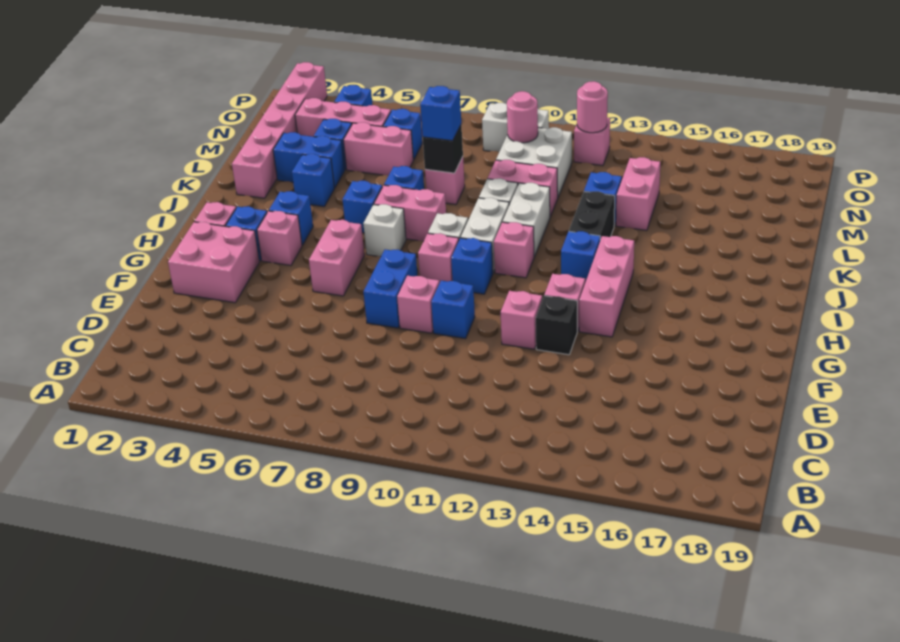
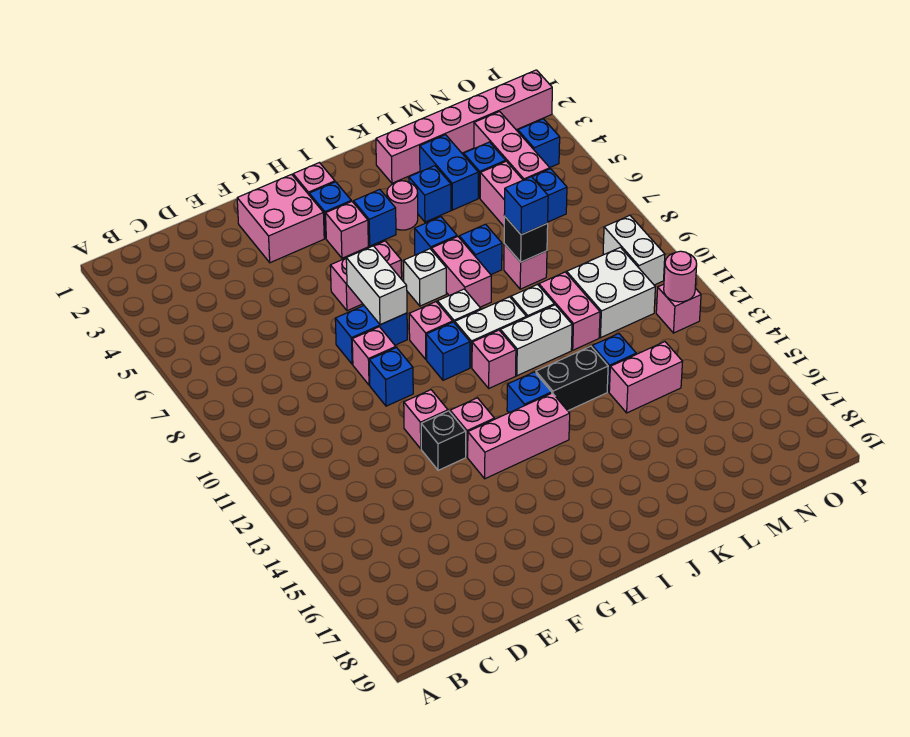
none -> white brick G7:G8 level 2
pink round brick N10 level 2 -> pink round brick J4 level 1

